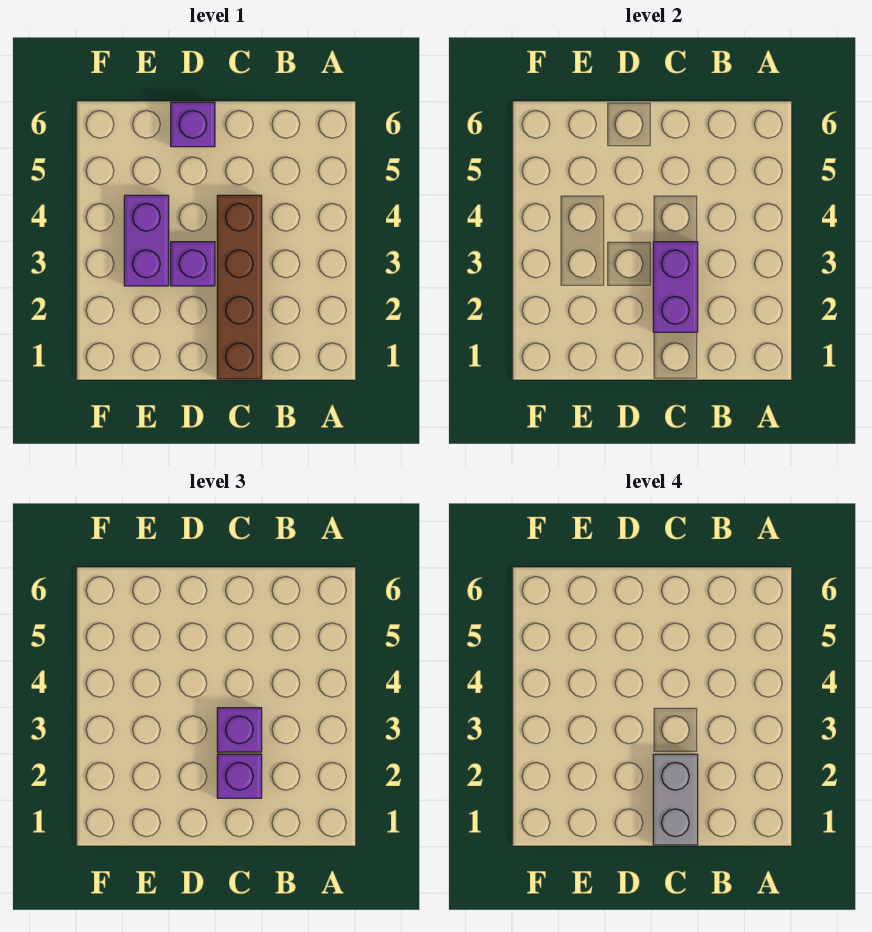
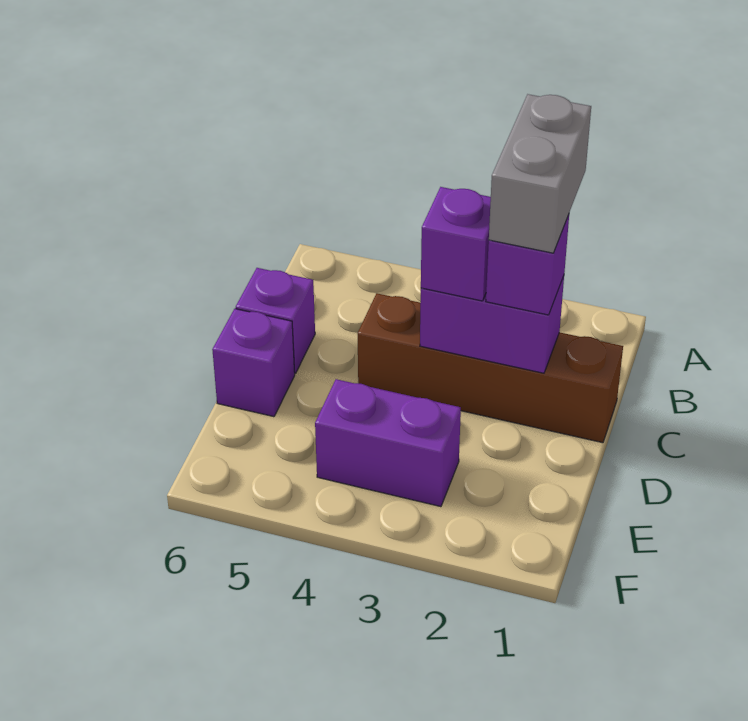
grey brick C1:C2 level 4 -> grey brick B2:C2 level 4
purple brick D3 level 1 -> purple brick C6 level 1

